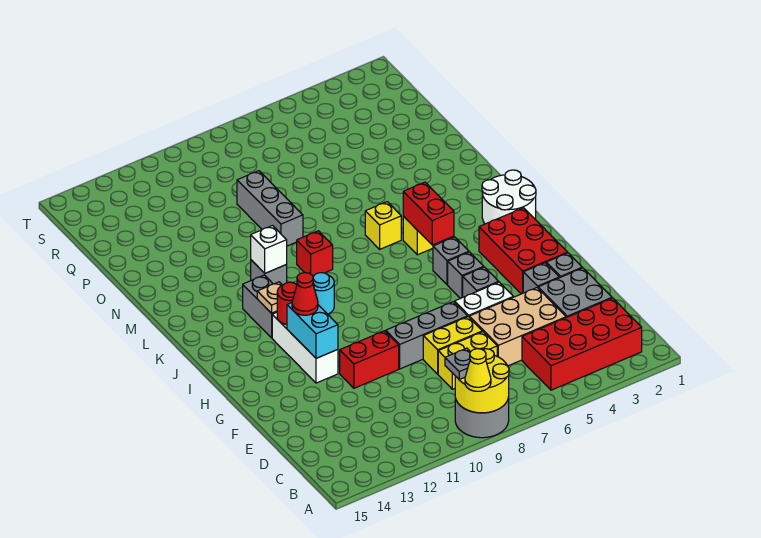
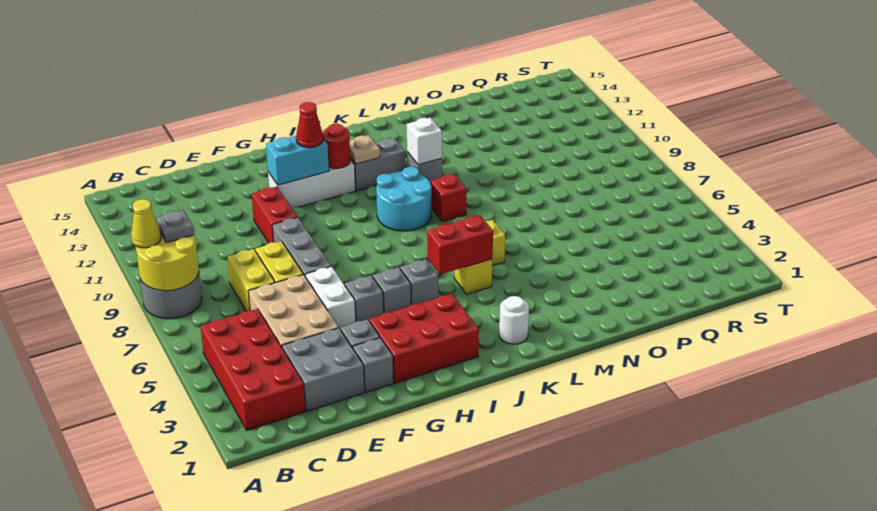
white round brick J1:K2 level 1 -> white round brick K2 level 1
cyan round brick J10 level 1 -> cyan round brick J9:K10 level 1
grey brick N9:P9 level 1 -> none

